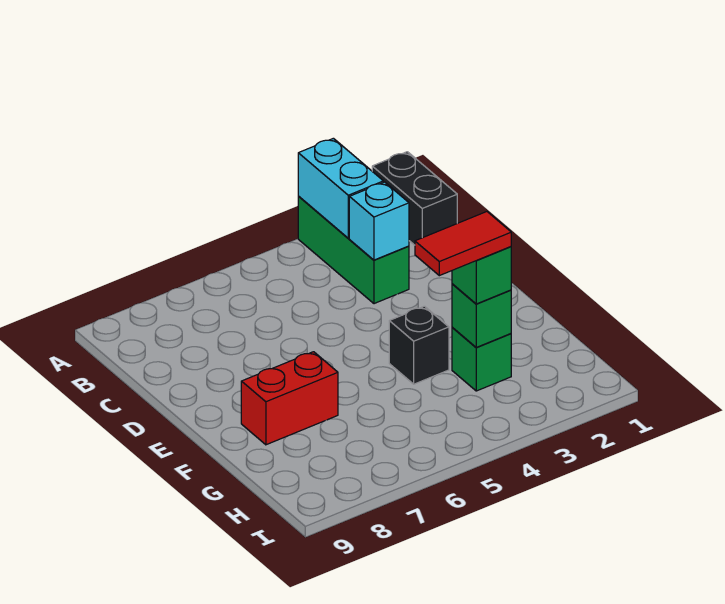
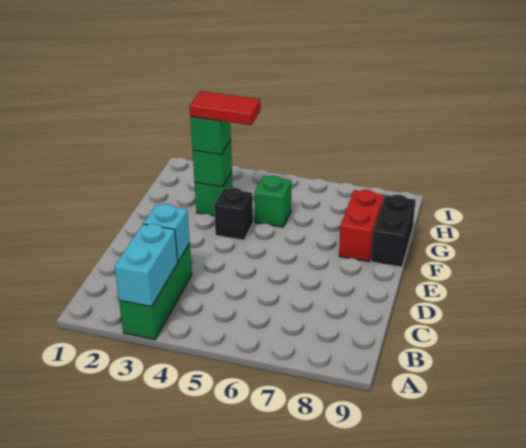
black brick A1:B1 level 1 -> black brick F9:G9 level 1
red brick F7:F8 level 1 -> red brick F8:G8 level 1
none -> green brick G5 level 1

